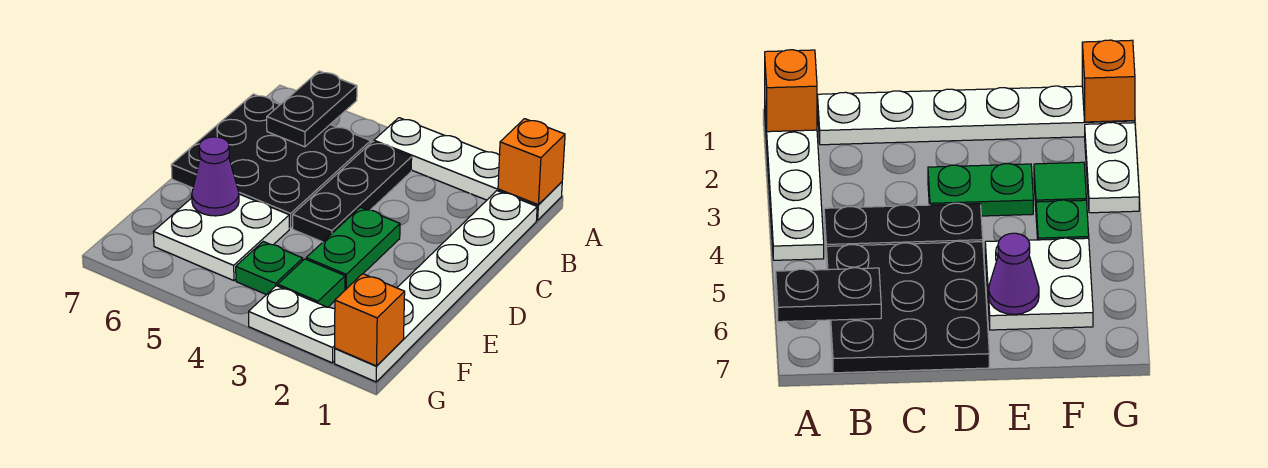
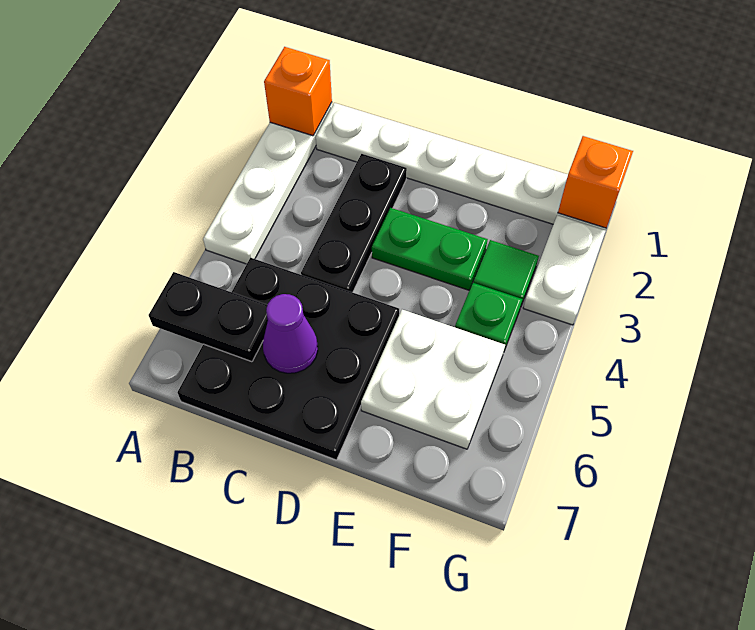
black plate B4:D4 level 1 -> black plate C2:C4 level 1
purple cone E6 level 2 -> purple cone C6 level 2

